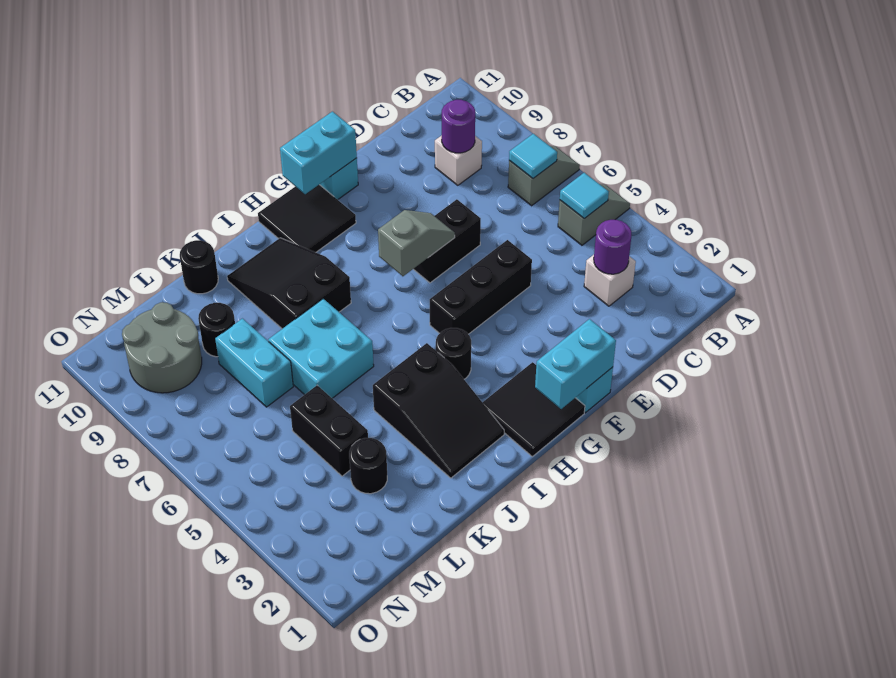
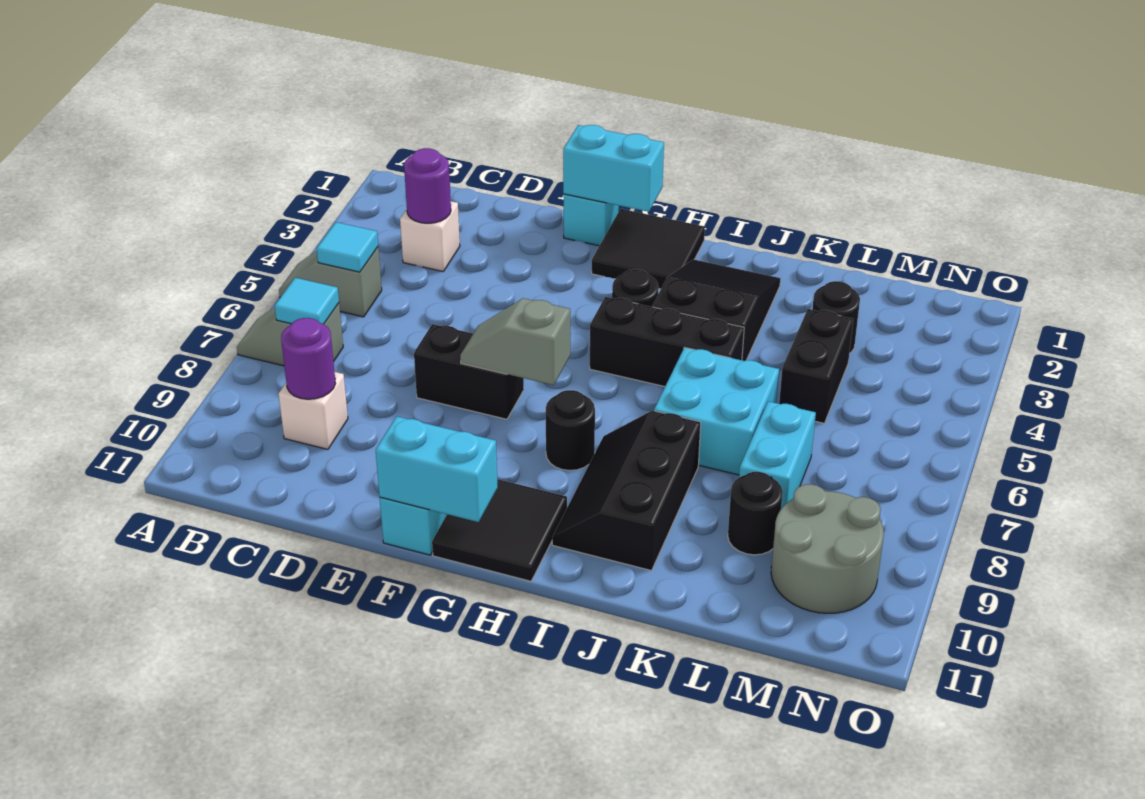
black brick E5:G5 level 1 -> black brick H5:J5 level 1
black slope I8:J10 level 1 top 8 -> black slope I8:J10 level 1 top J
black round brick K11 level 1 -> black round brick H8 level 1

